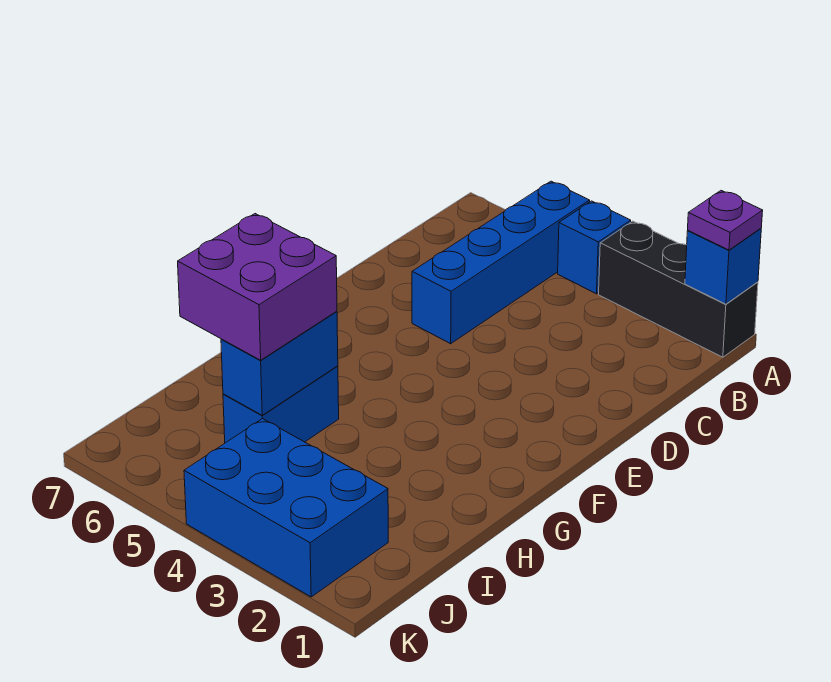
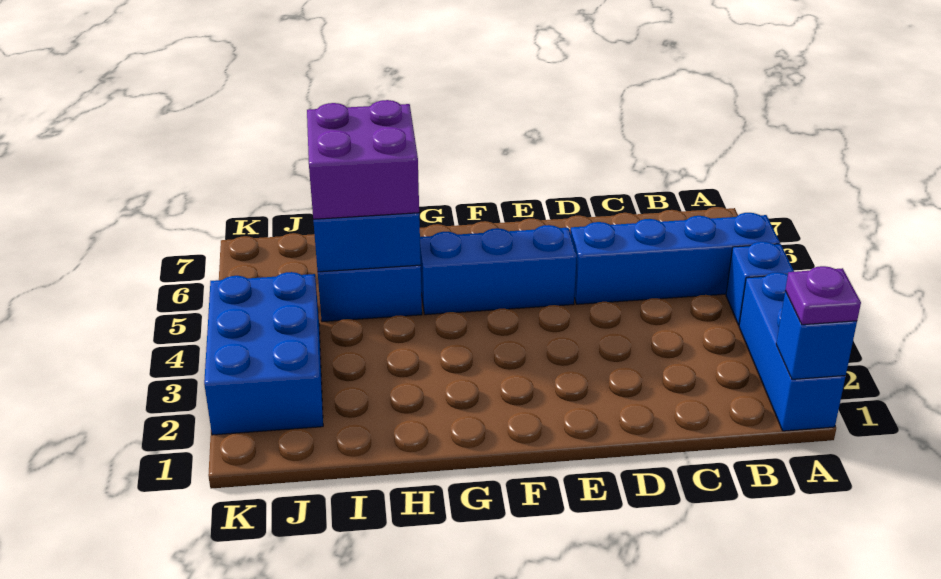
black brick A1:A3 level 1 -> blue brick A1:A3 level 1
none -> blue brick E5:G5 level 1

